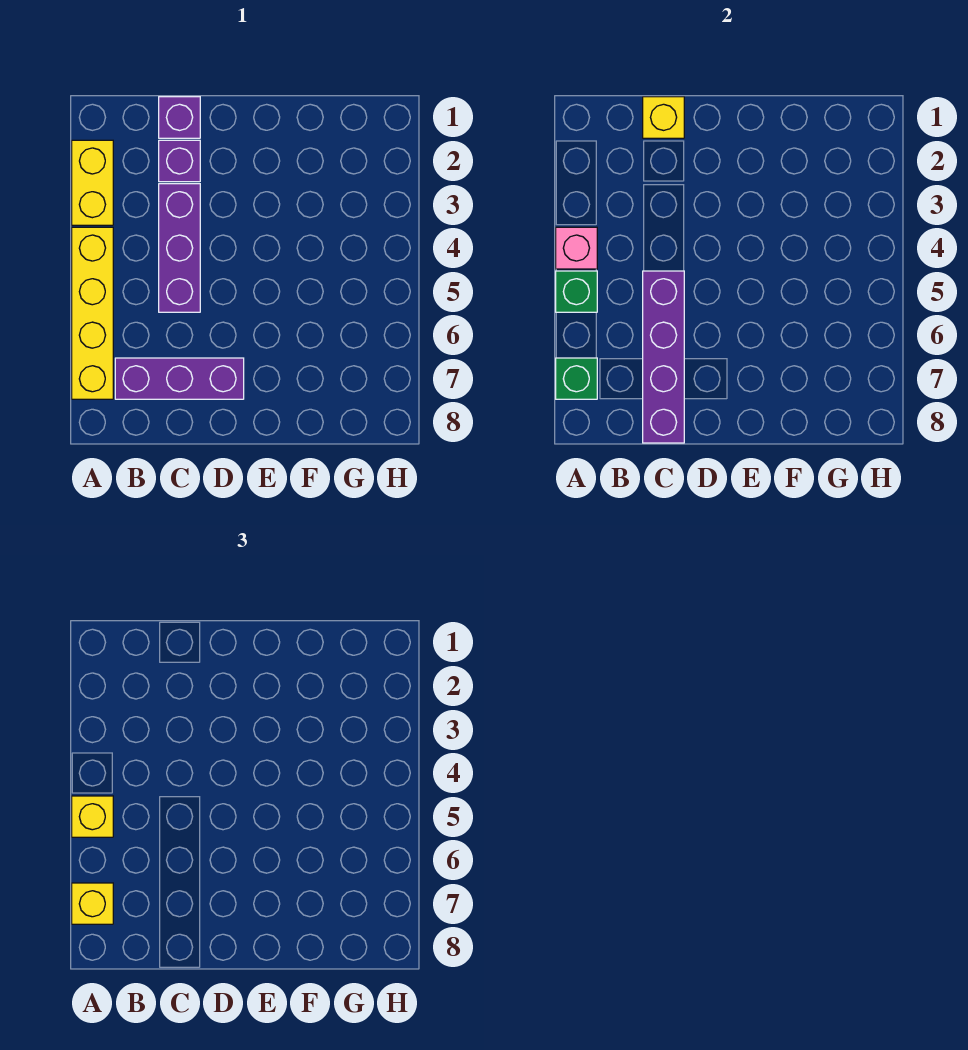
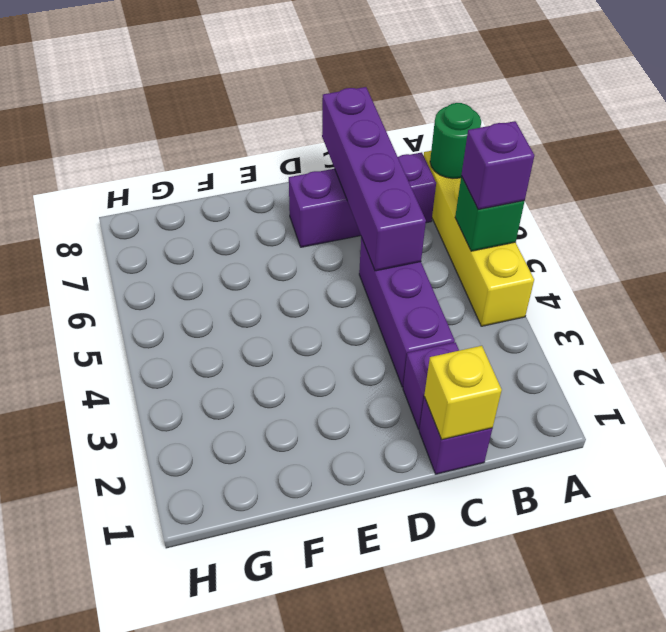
yellow brick A2:A3 level 1 -> none
pink brick A4 level 2 -> none
yellow brick A5 level 3 -> purple brick A5 level 3
green brick A7 level 2 -> green round brick A7 level 2
yellow brick A7 level 3 -> none

